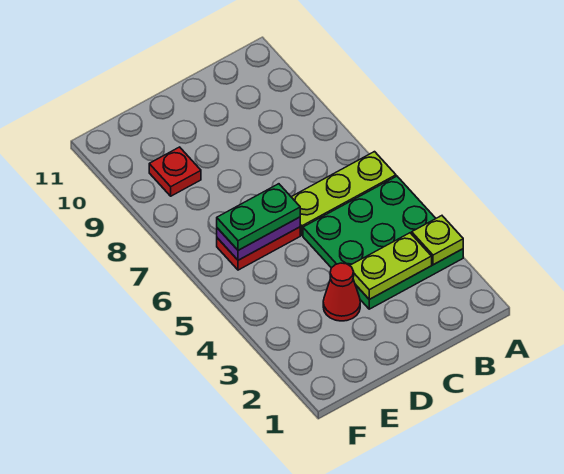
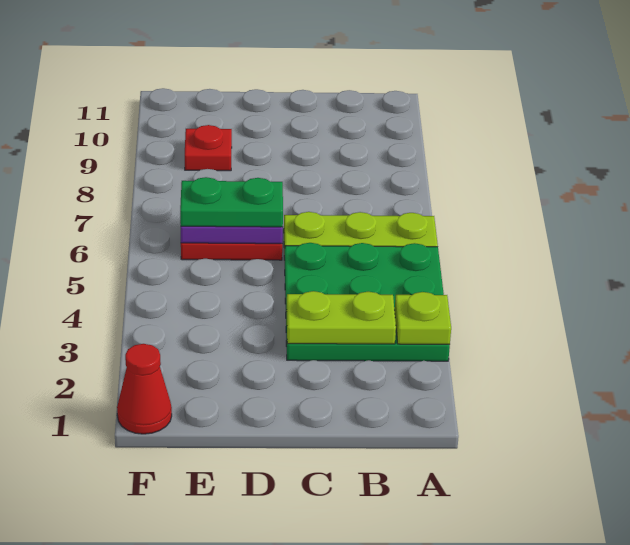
red cone D3 level 1 -> red cone F1 level 1

